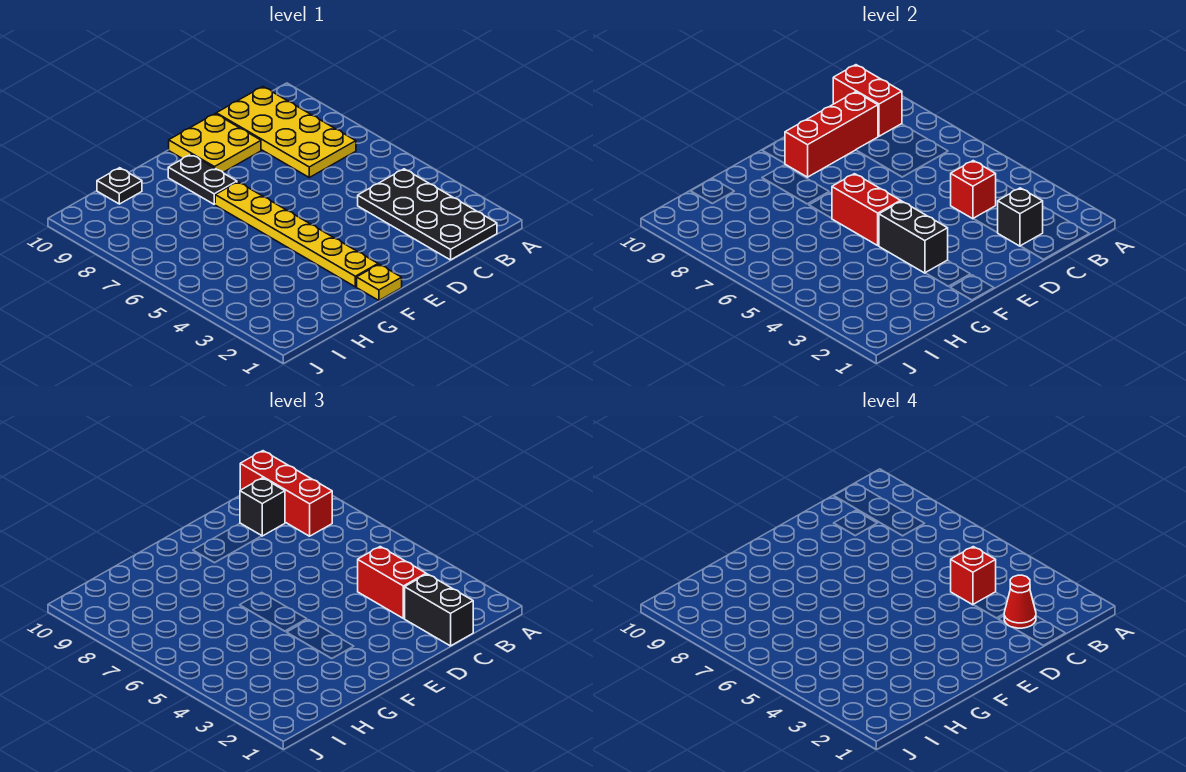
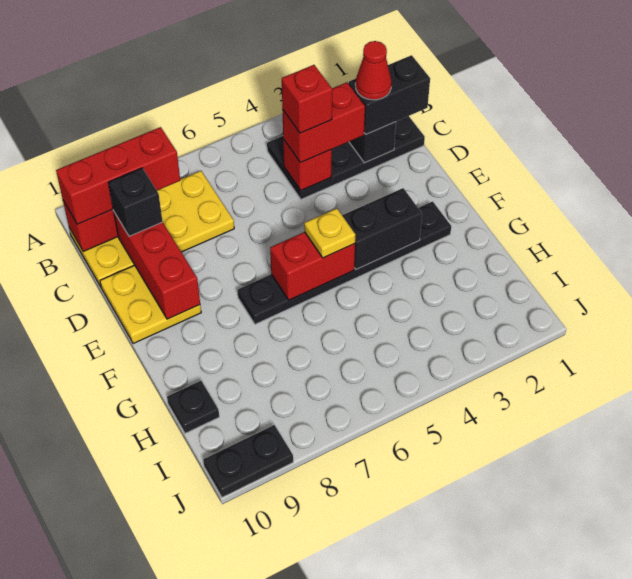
yellow plate F1 level 1 -> yellow plate F5 level 3
yellow plate F2:F7 level 1 -> black plate F2:F7 level 1
black plate F8:F9 level 1 -> black plate J9:J10 level 1

